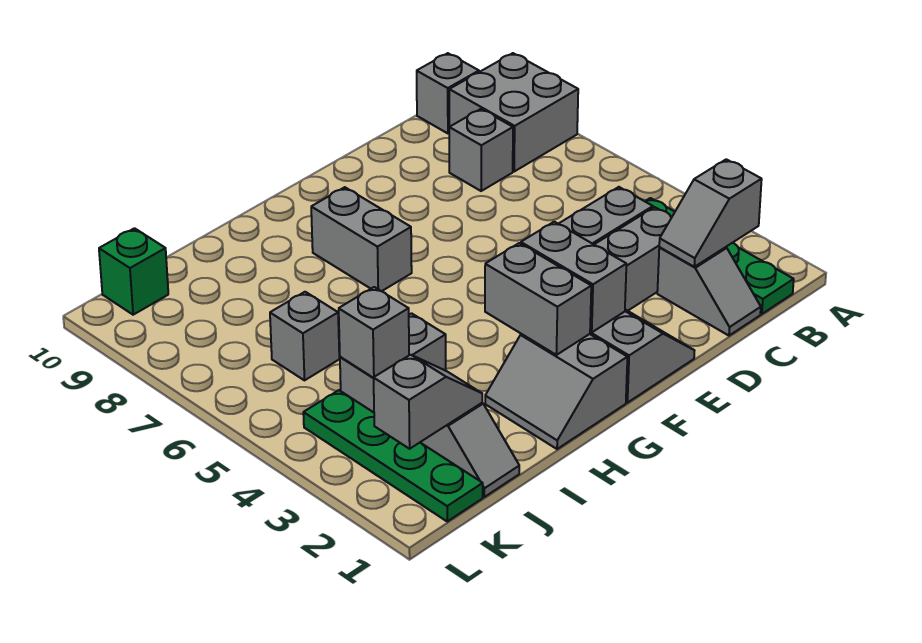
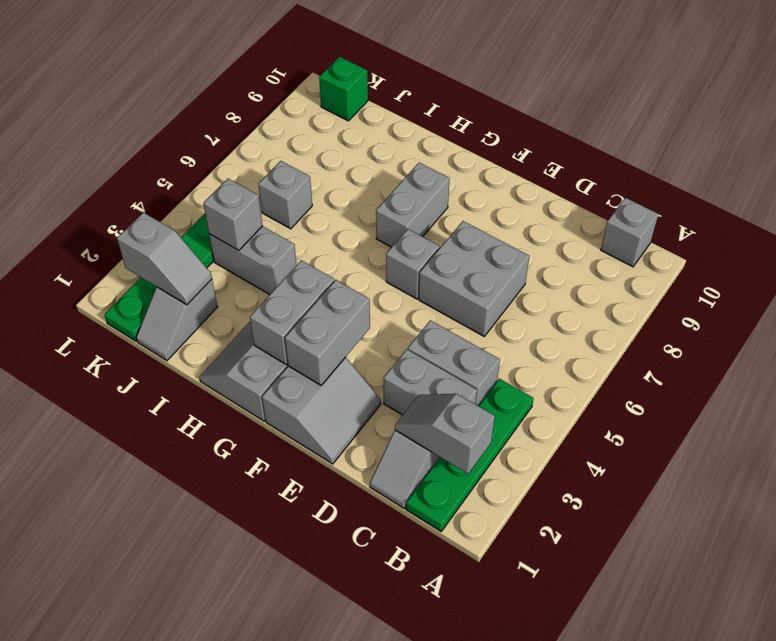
grey brick A8:B9 level 1 -> grey brick D6:E7 level 1
grey brick C8 level 1 -> grey brick F6 level 1

